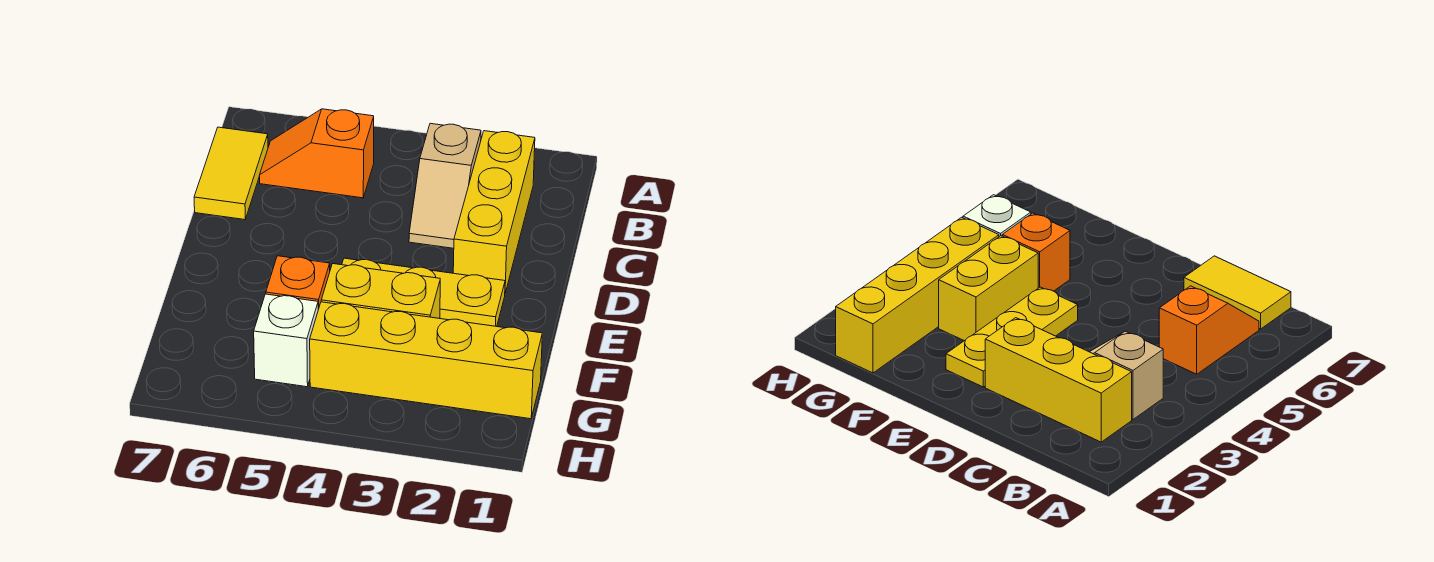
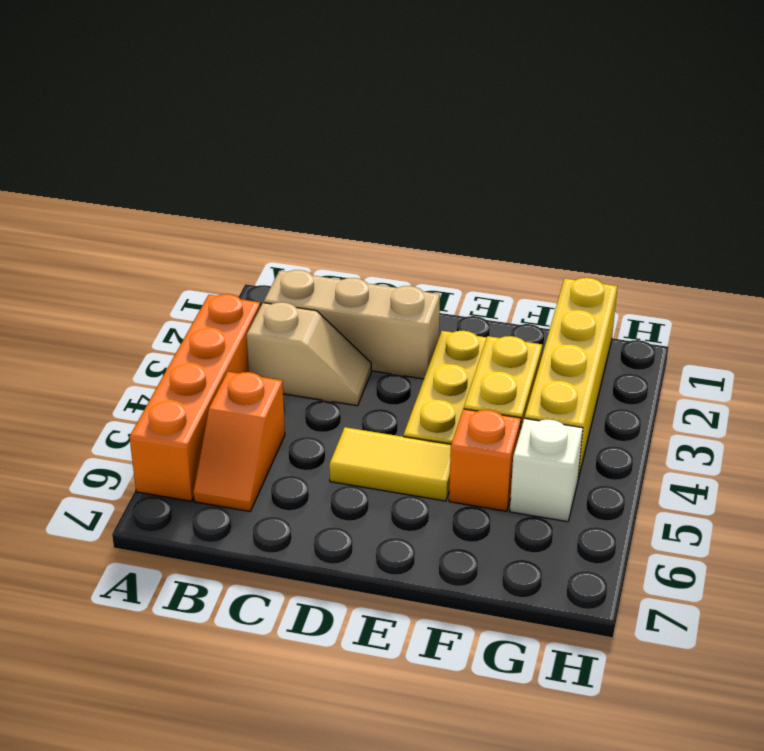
none -> orange brick A3:A6 level 1
yellow brick B2:D2 level 1 -> tan brick B2:D2 level 1
yellow tile B7:C7 level 1 -> yellow tile D5:E5 level 1

